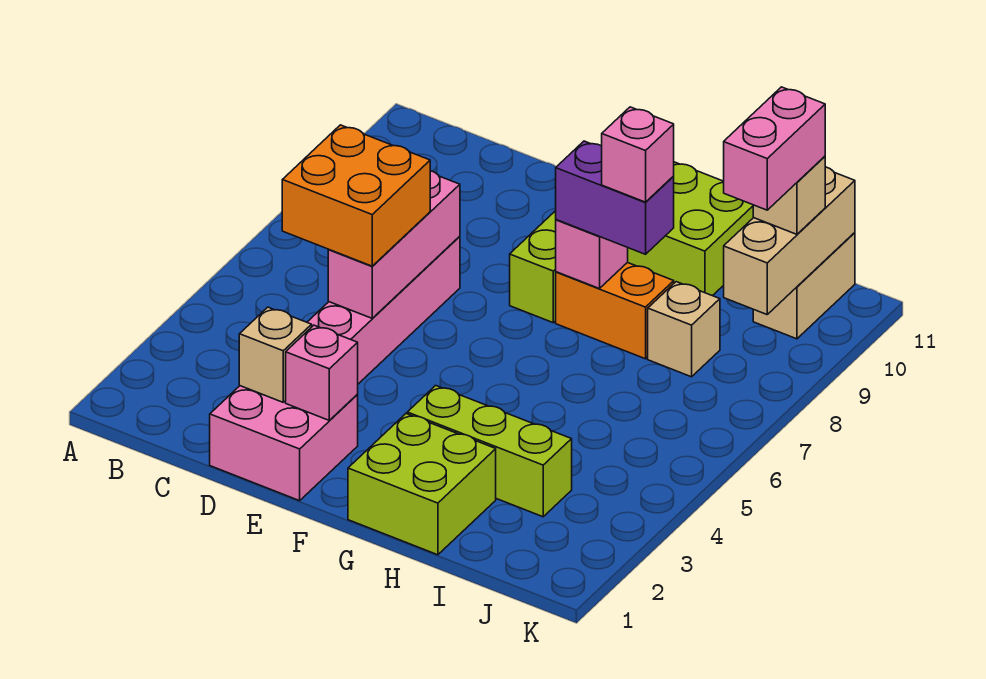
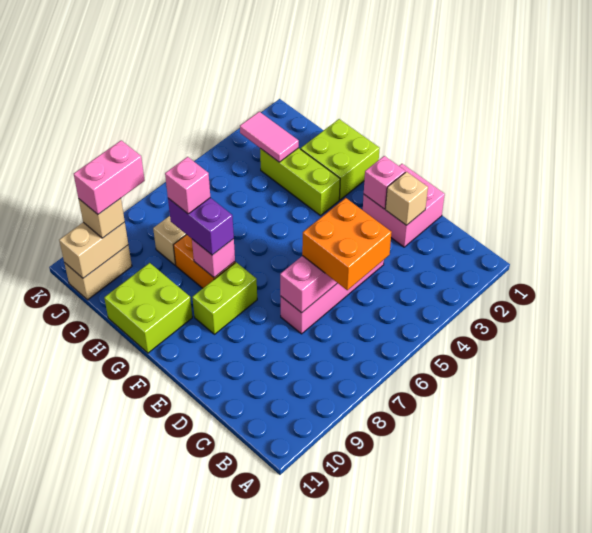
none -> pink tile I3:J3 level 2
tan brick J9:J11 level 2 -> tan brick J10:J11 level 2

